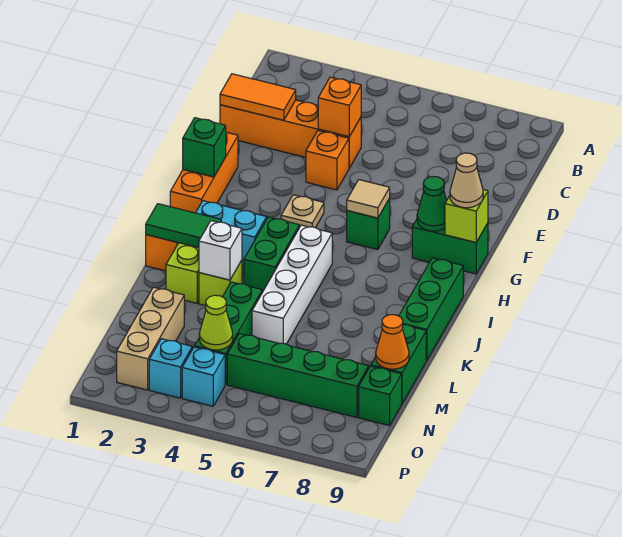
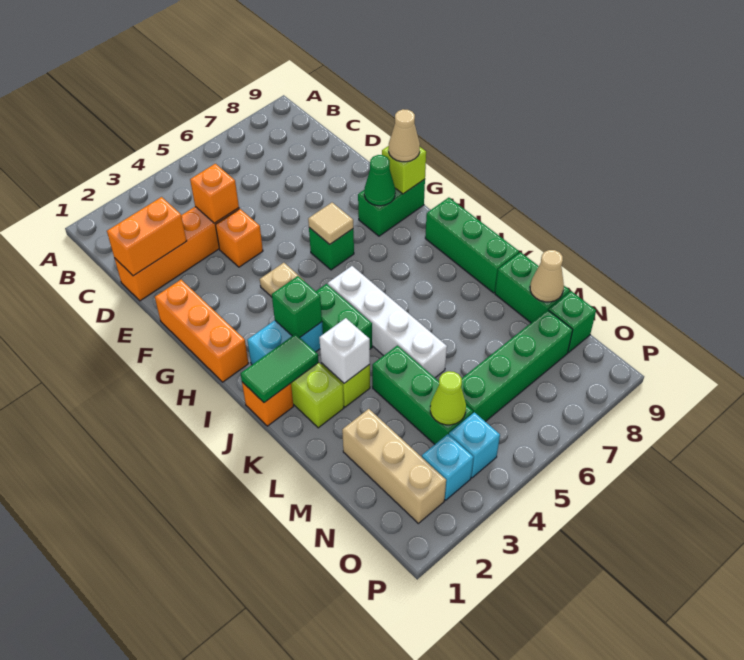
orange tile D1:D2 level 2 -> orange brick D1:D2 level 2
green brick G1 level 2 -> green brick I3 level 2
orange cone M9 level 2 -> tan cone M9 level 2

